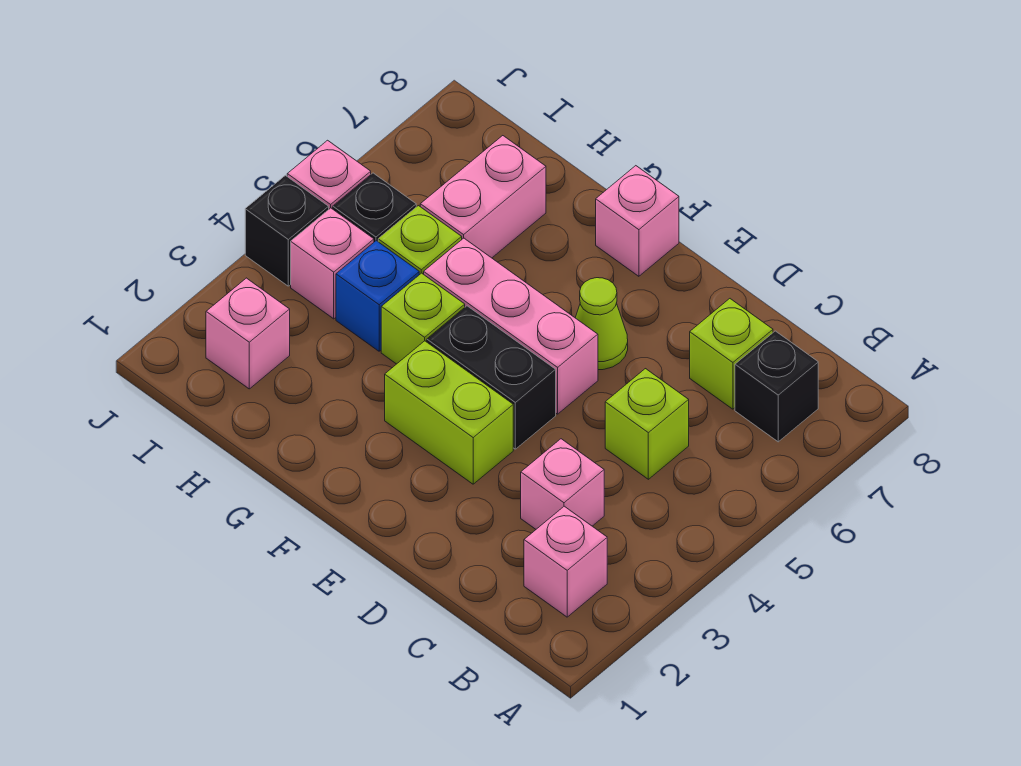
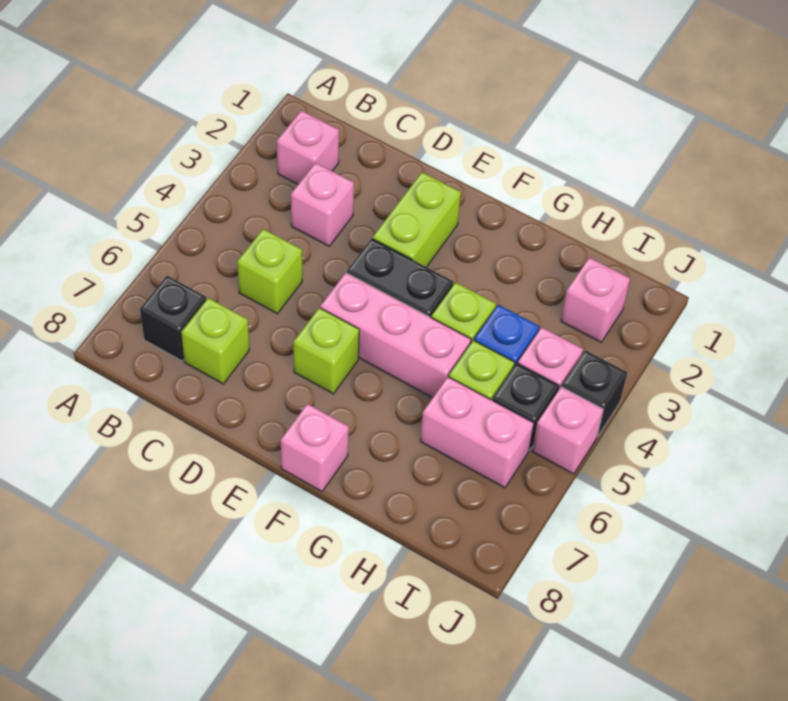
lime brick E3:F3 level 1 -> lime brick E2:E3 level 1
lime cone E6 level 1 -> lime brick E6 level 1
pink brick H6:H7 level 1 -> pink brick H6:I6 level 1

